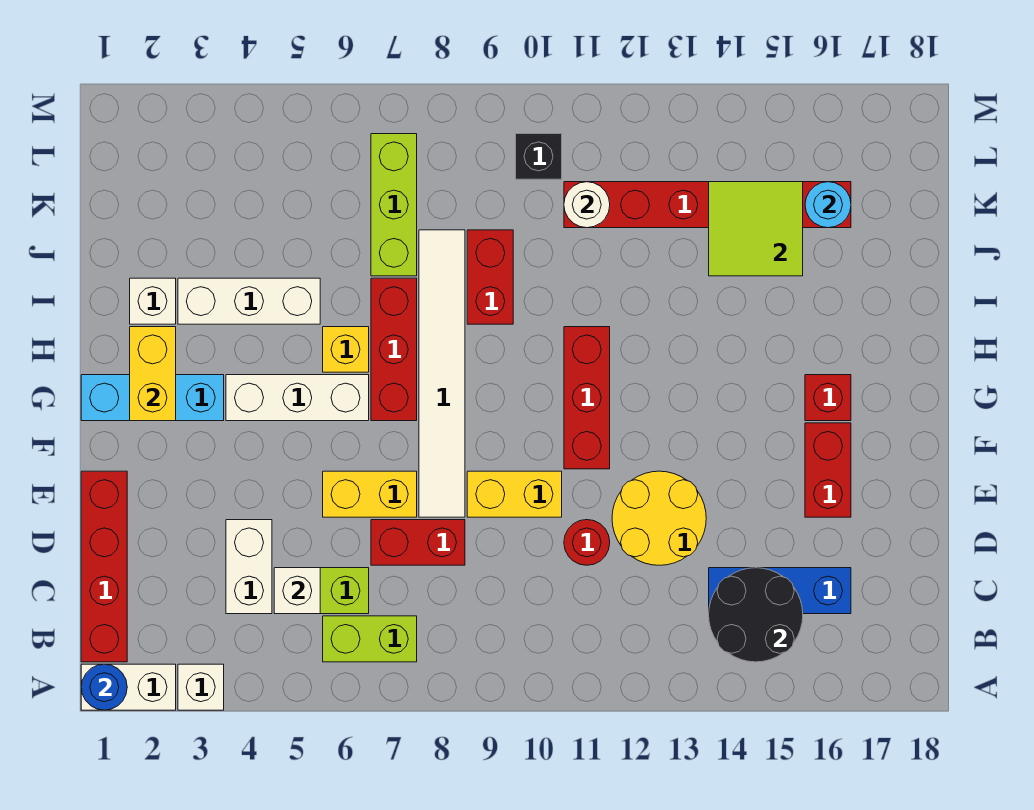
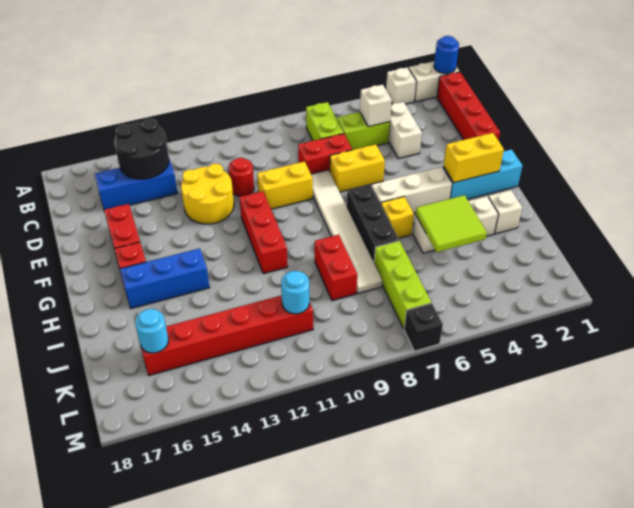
lime brick B6:B7 level 1 -> lime brick B7:C7 level 1
yellow brick G2:H2 level 2 -> yellow brick G2:G3 level 2
red brick G7:I7 level 1 -> black brick G7:I7 level 1
none -> blue brick H14:H16 level 1
lime tile J14:K15 level 2 -> lime tile I4:J5 level 2
white round brick K11 level 2 -> cyan round brick K11 level 2
black brick L10 level 1 -> black brick M7 level 1

